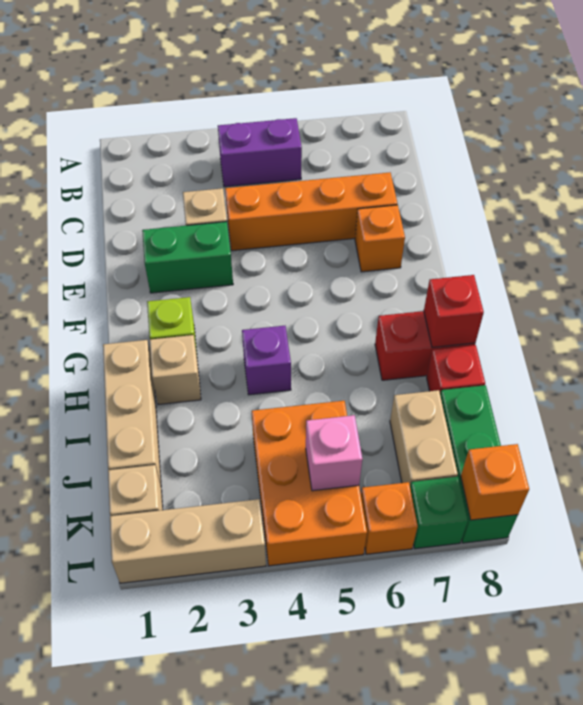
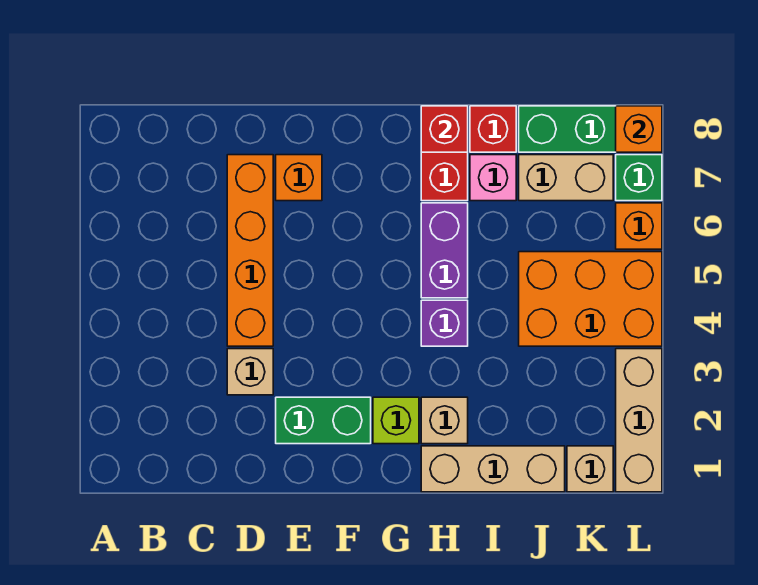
purple brick B4:B5 level 1 -> purple brick H5:H6 level 1
green brick E2:E3 level 1 -> green brick E2:F2 level 1
pink brick K5 level 2 -> pink brick I7 level 1

